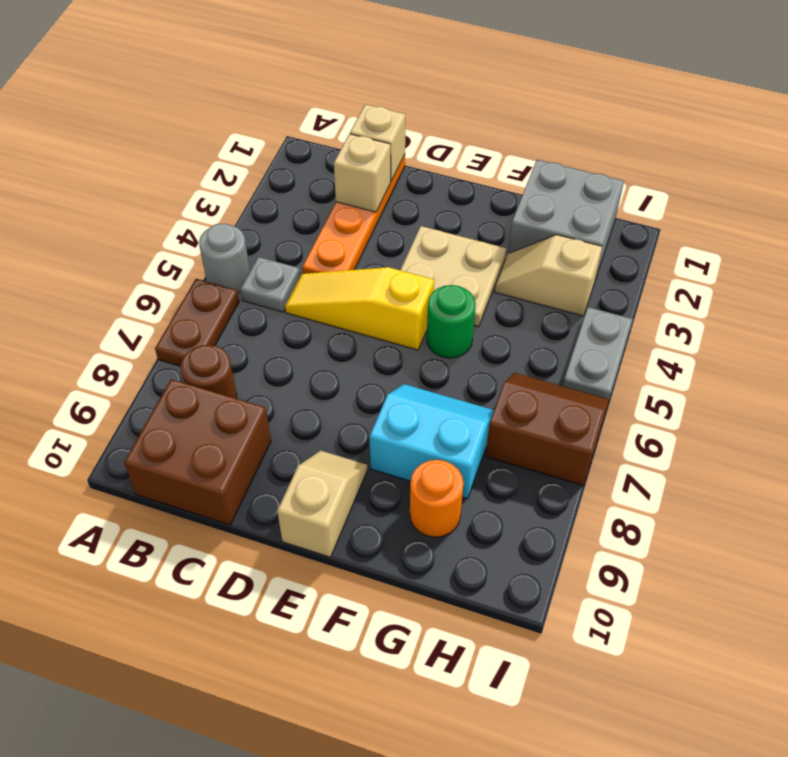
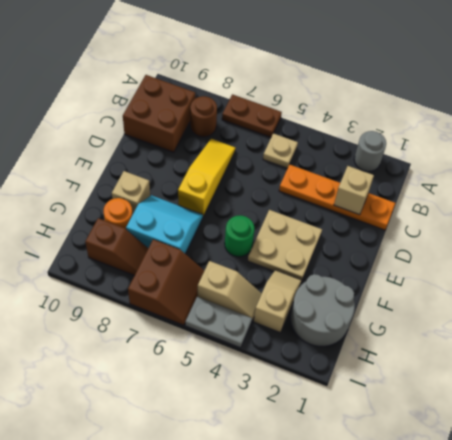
grey round brick A5 level 1 -> grey round brick A2 level 1
grey plate B5 level 1 -> tan plate B5 level 1
tan brick C1 level 2 -> tan brick F9 level 1
yellow slope C5:E5 level 1 top E -> yellow slope C7:E7 level 1 top E
tan slope E9:E10 level 1 top 10 -> tan slope H4:H5 level 1 top 5
cyan slope F7:G8 level 1 top 8 -> cyan slope F7:G8 level 1 top G
grey brick G1:H2 level 1 -> grey round brick G1:H2 level 1
none -> brown slope H8:H9 level 1 top 9

